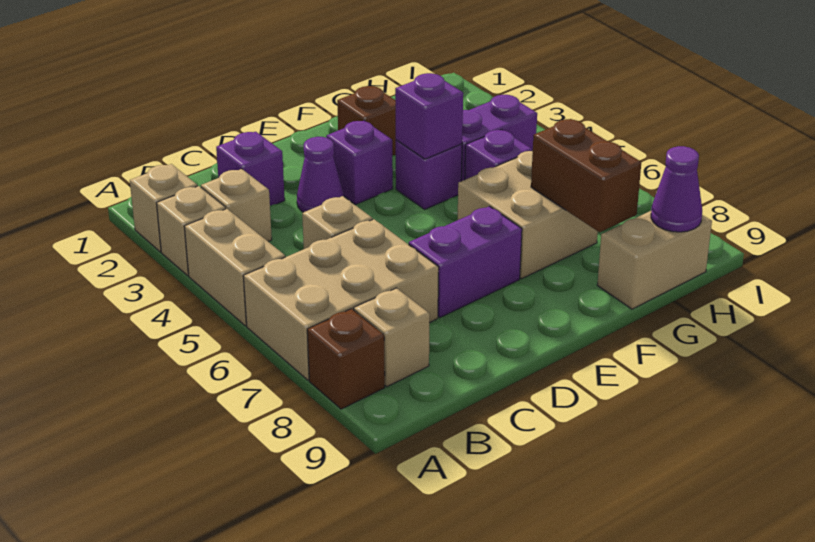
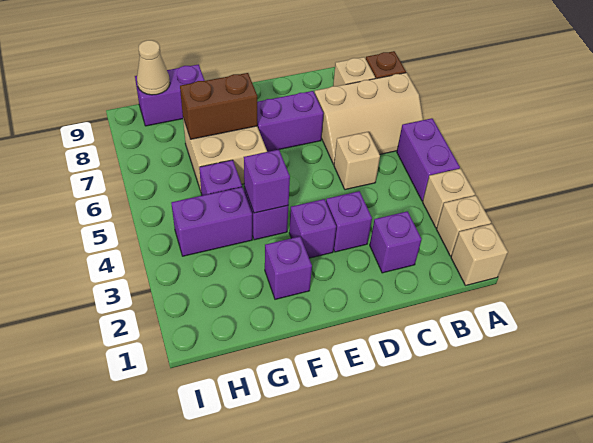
tan brick A4:A5 level 1 -> purple brick A4:A5 level 1
tan brick A6:C7 level 1 -> tan slope A6:C7 level 1 top 7
tan brick B3 level 1 -> tan brick A1 level 1
purple cone D3 level 1 -> purple brick D3 level 1
brown brick F2 level 1 -> purple brick F2 level 1
brown brick G7:G8 level 2 -> brown brick F7:G7 level 2
tan brick G9:H9 level 1 -> purple brick G9:H9 level 1
purple cone H9 level 2 -> tan cone H9 level 2

